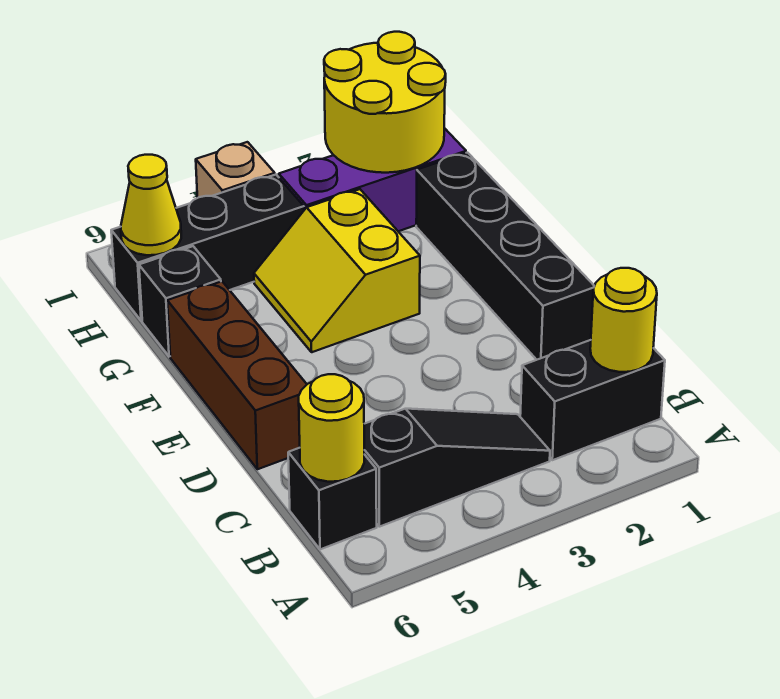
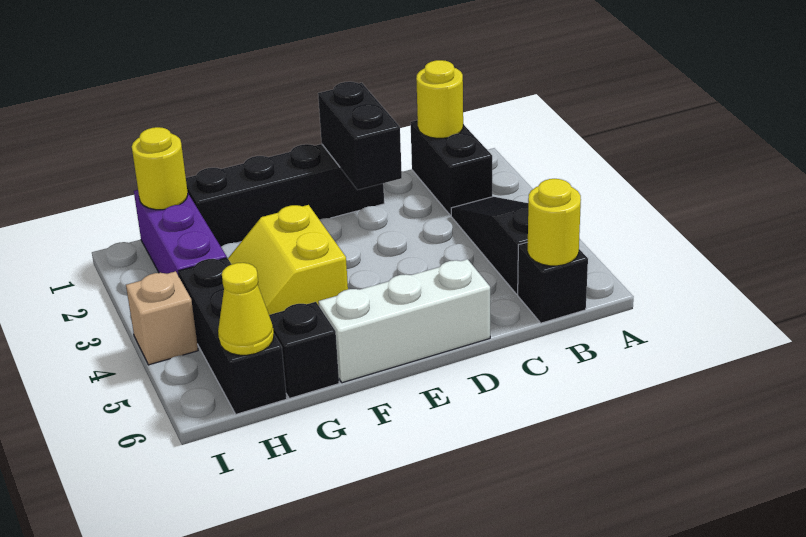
none -> black brick D1:D2 level 2
brown brick D6:F6 level 1 -> white brick D6:F6 level 1
yellow slope F3:G4 level 1 top 3 -> yellow slope F3:G4 level 1 top F
yellow round brick H1:I2 level 2 -> yellow round brick H1 level 2

